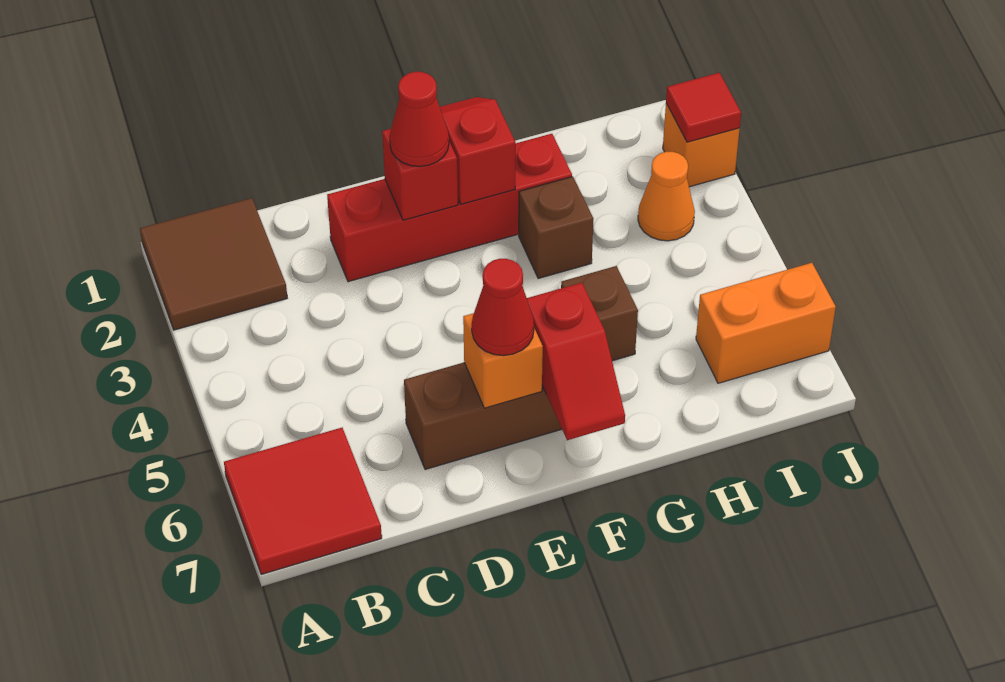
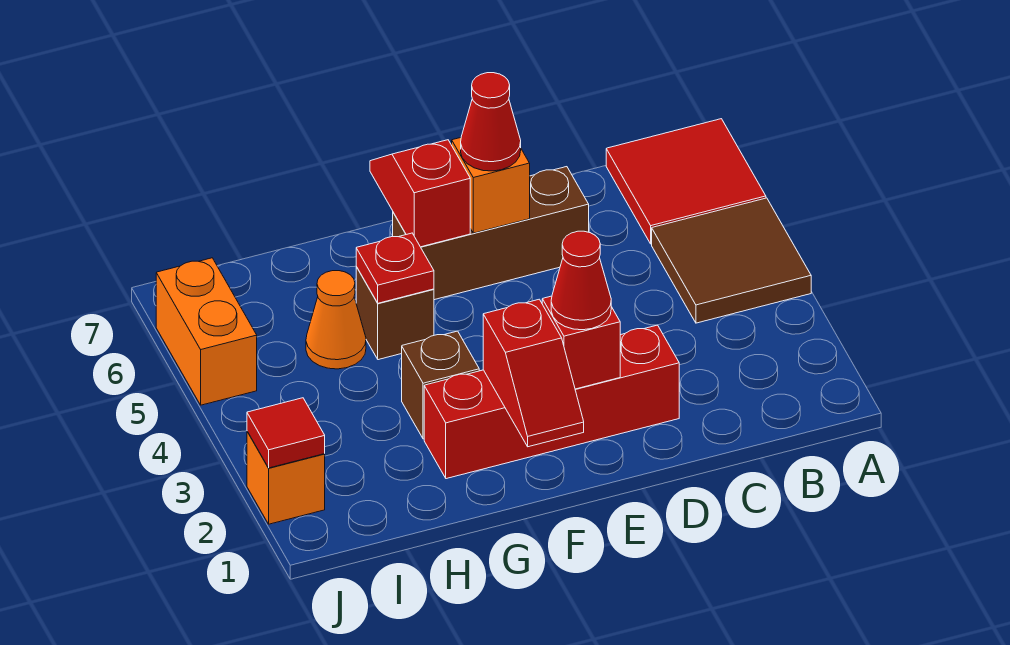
brown tile A1:B2 level 1 -> brown tile A4:B5 level 1
none -> red plate G5 level 2
orange cone I3 level 1 -> orange cone H5 level 1
orange brick I6:J6 level 1 -> orange brick J5:J6 level 1

